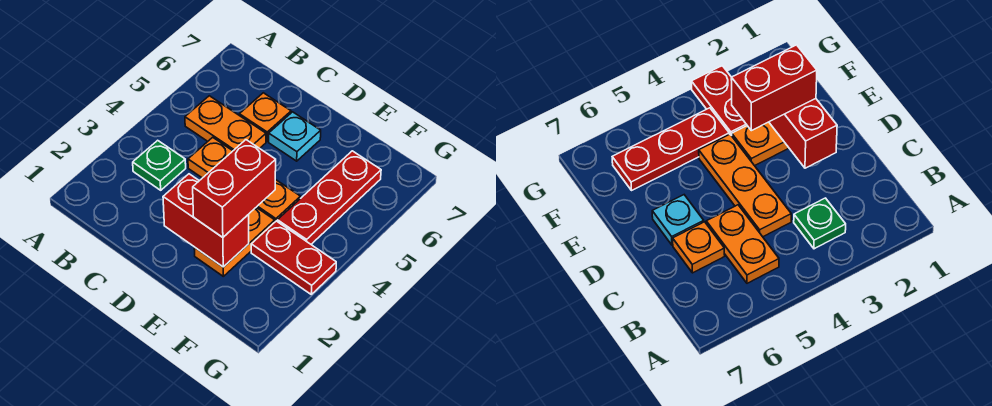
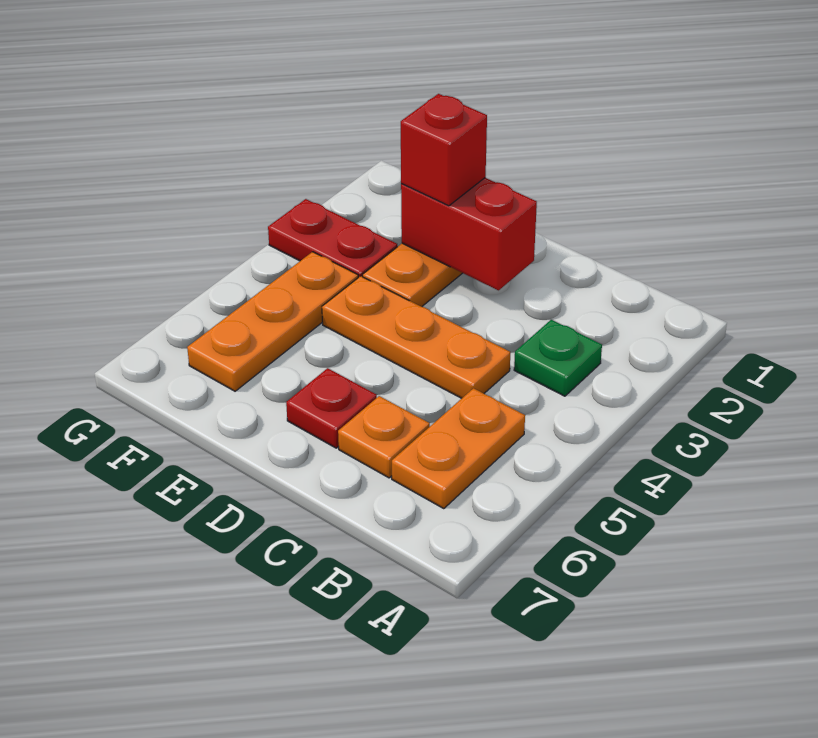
orange plate B5:C5 level 1 -> orange plate B5:B6 level 1
cyan plate D6 level 1 -> red plate D6 level 1
red brick E2:E3 level 3 -> red brick E2 level 3
red plate F4:F6 level 1 -> orange plate F4:F6 level 1

